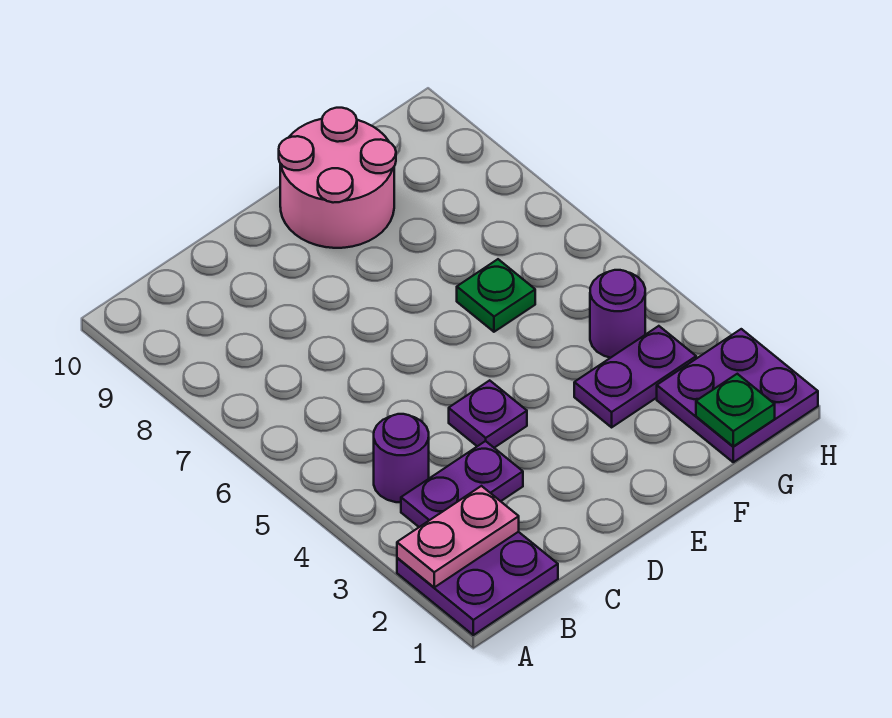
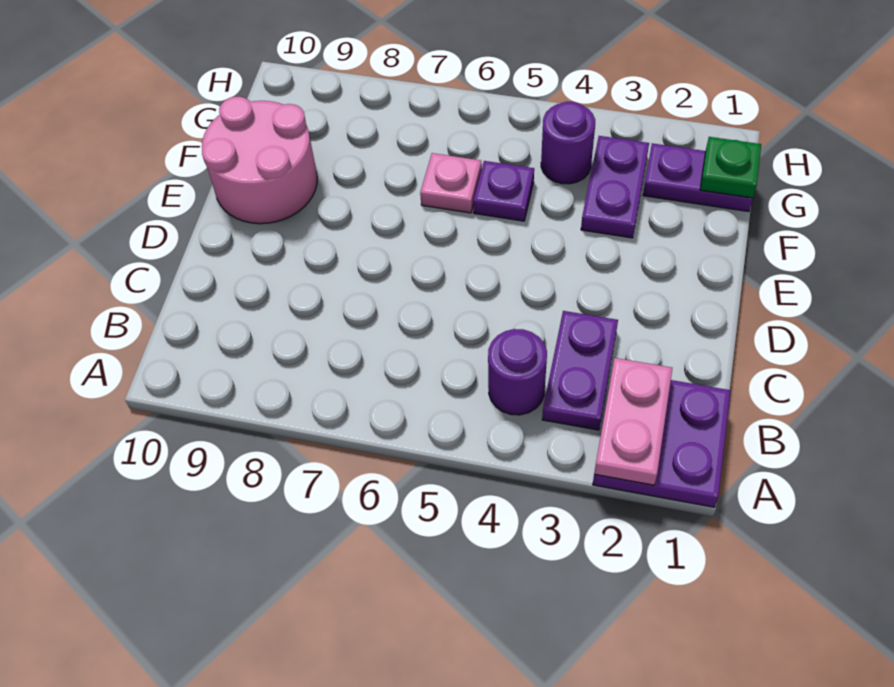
purple plate D4 level 1 -> purple plate F5 level 1
green plate F6 level 1 -> pink plate F6 level 1
purple plate G1:H2 level 1 -> purple plate G1:G2 level 1

